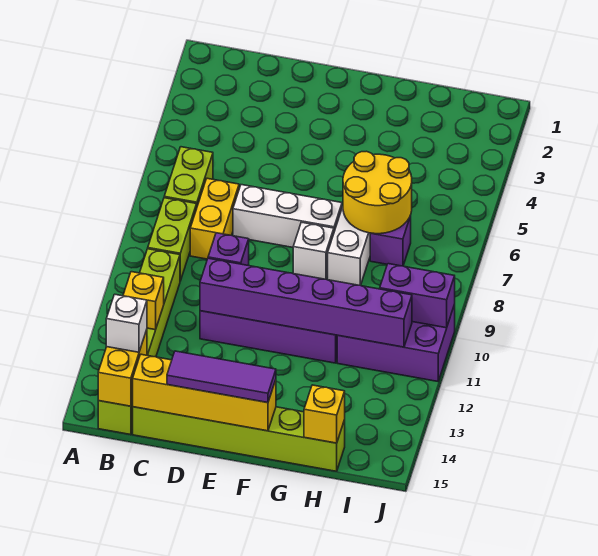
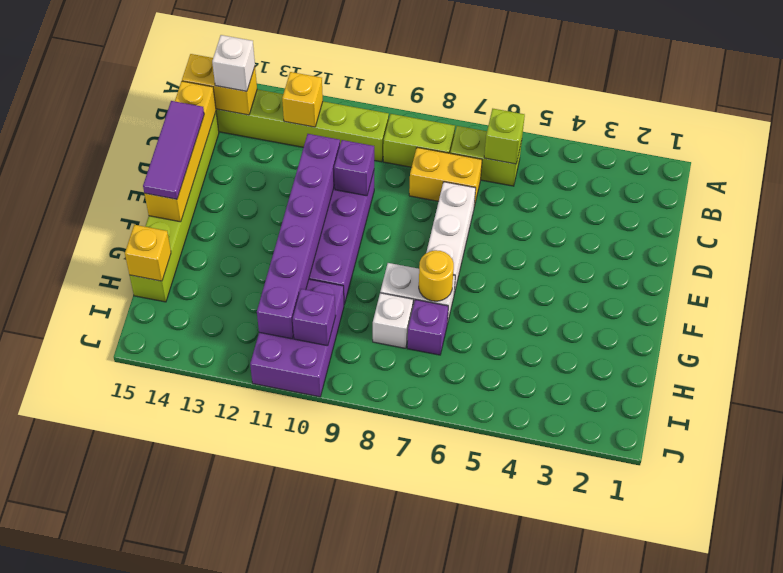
none -> lime brick B6 level 2
white brick F8 level 1 -> white brick H8 level 1
yellow round brick G6:H7 level 2 -> yellow round brick G7 level 2
purple brick I10:J10 level 2 -> purple brick I10 level 2

